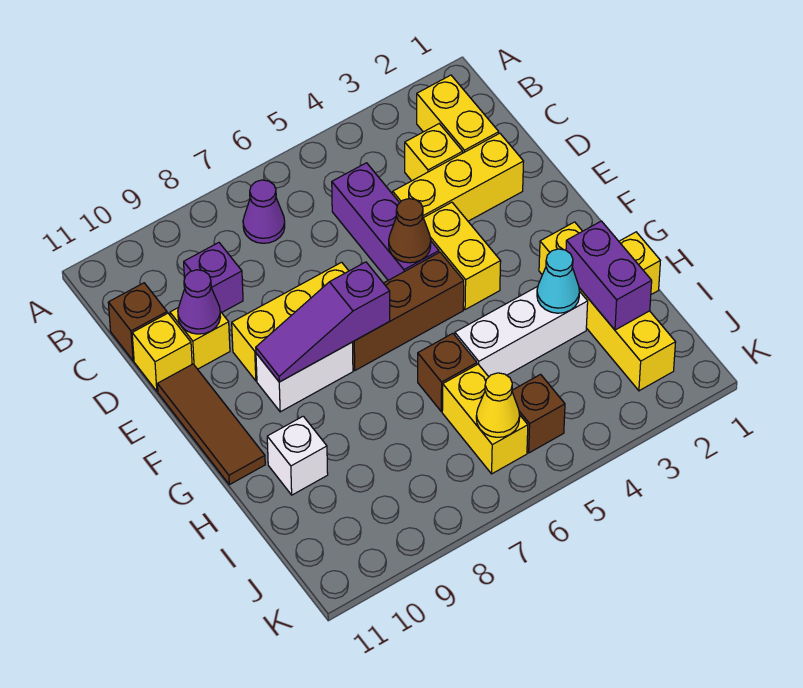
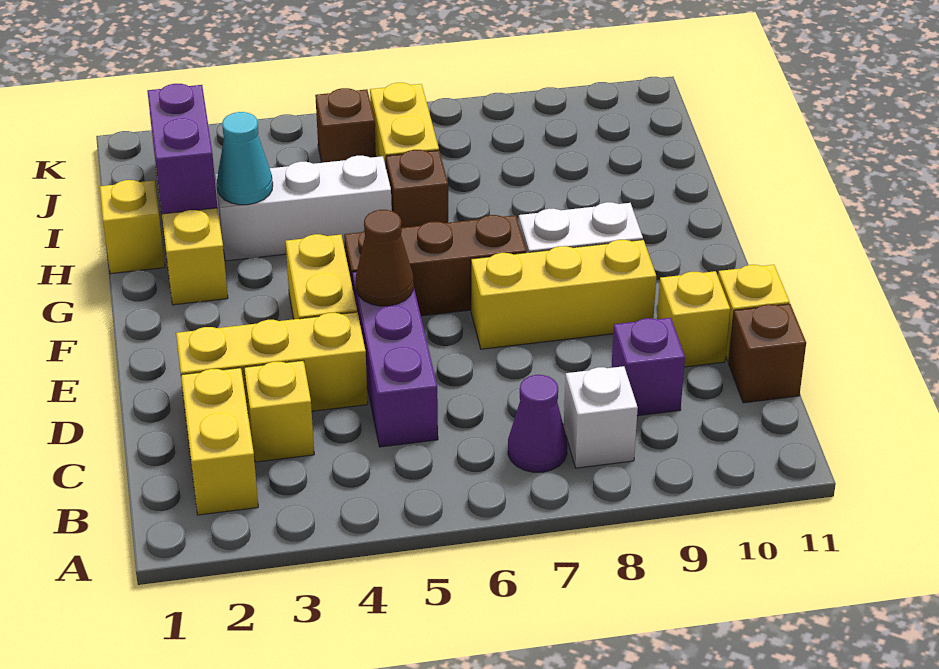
purple cone D10 level 2 -> none
brown tile E11:G11 level 1 -> none
purple slope F7:F9 level 2 top 7 -> none
white brick H10 level 1 -> white brick B8 level 1
yellow cone J6 level 2 -> none

